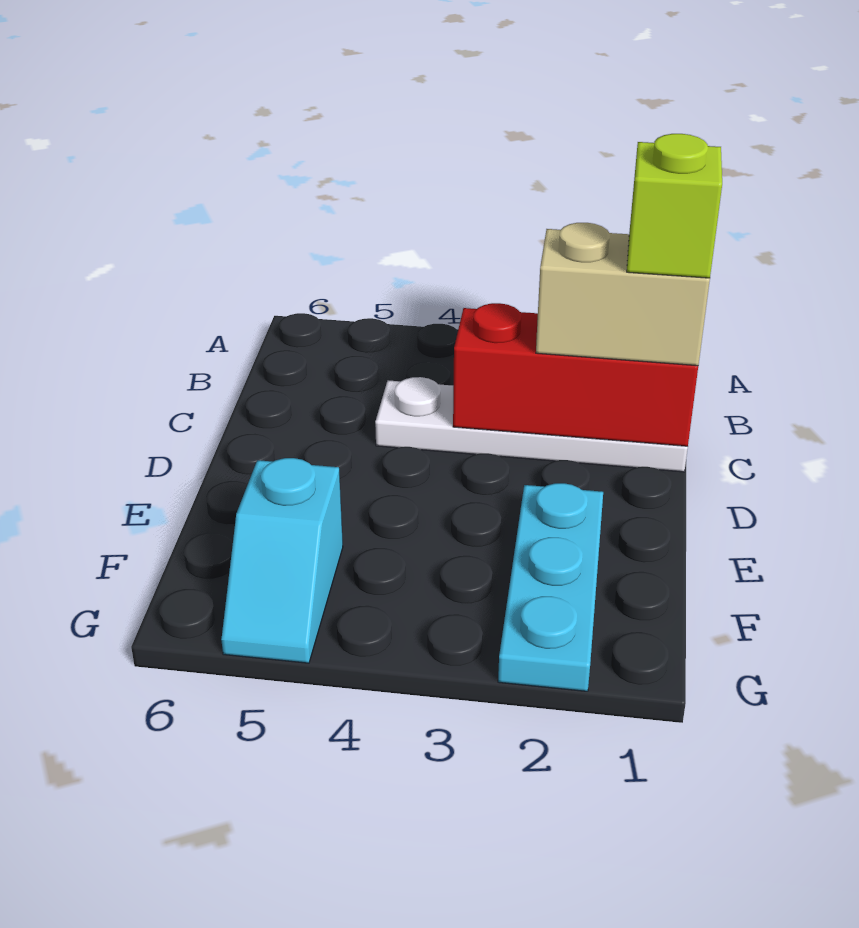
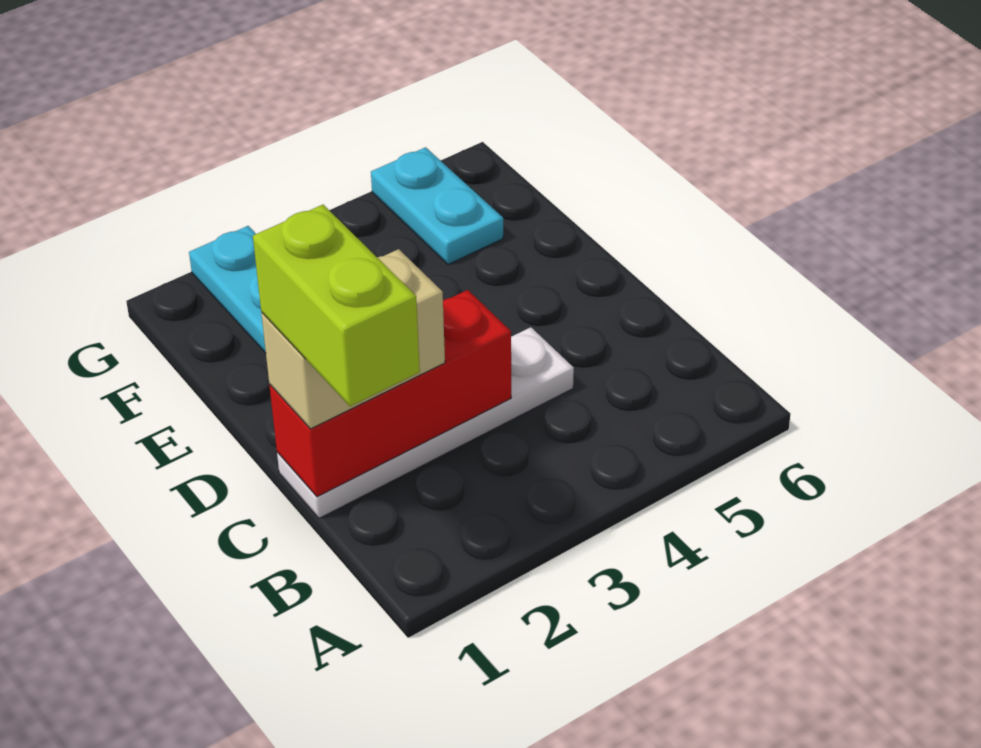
lime brick C1 level 4 -> lime brick B1:C1 level 4
cyan slope F5:G5 level 1 top F -> cyan plate F5:G5 level 1

